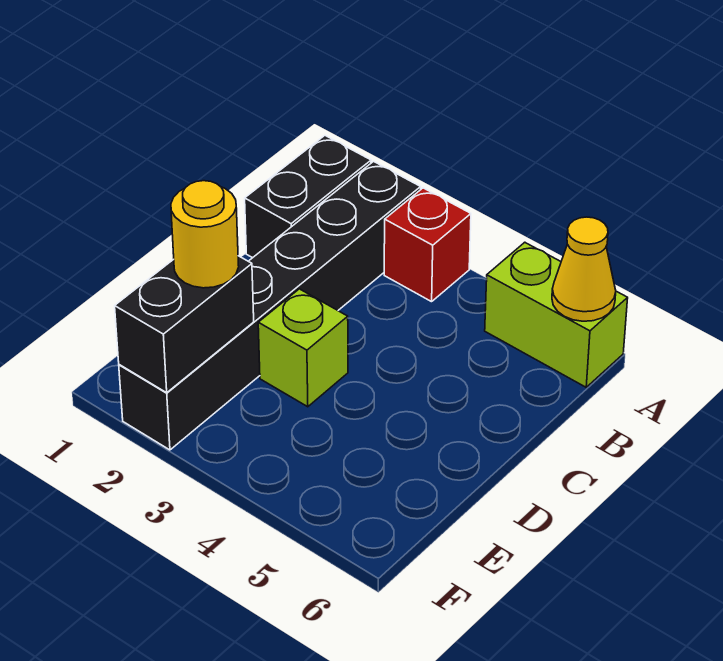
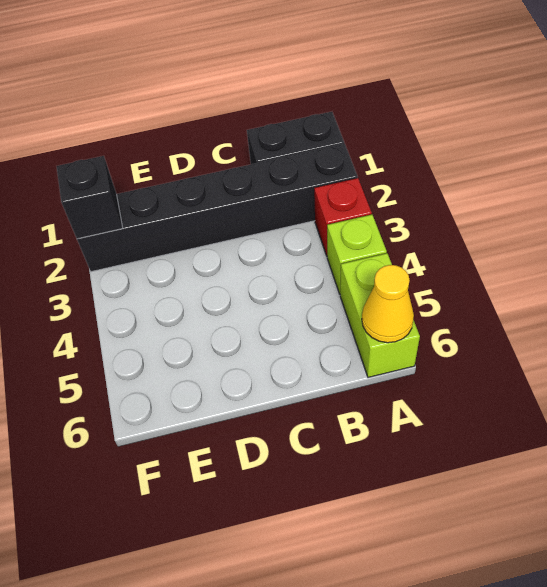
lime brick D3 level 1 -> lime brick A4 level 1
black brick E2:F2 level 2 -> black brick F2 level 2
yellow round brick E2 level 3 -> none

